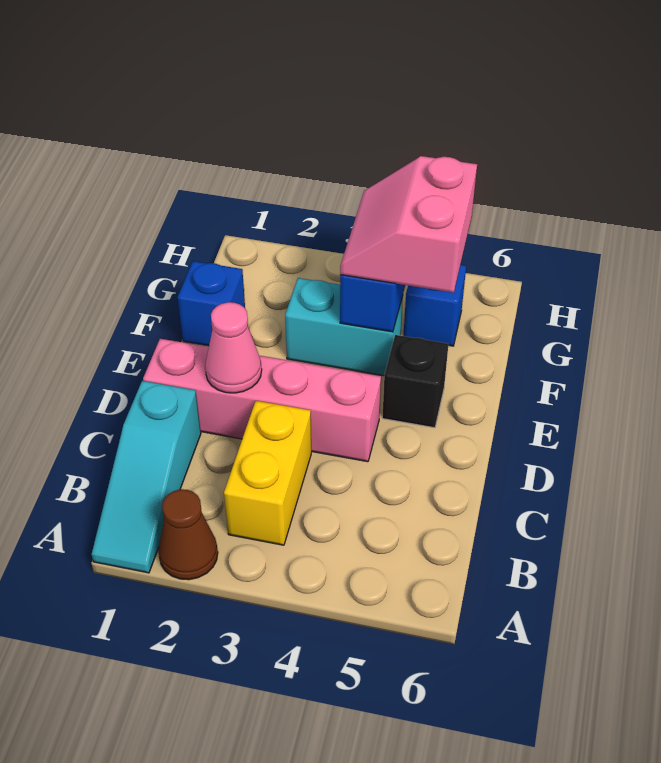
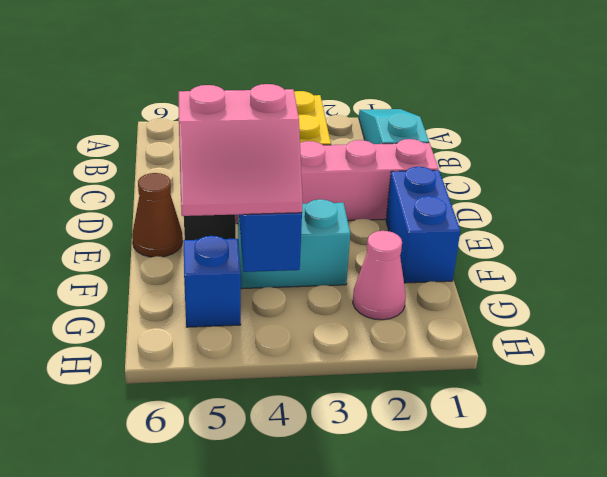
brown cone A2 level 1 -> brown cone E6 level 1
pink cone D2 level 2 -> pink cone G2 level 1
blue brick F1 level 1 -> blue brick E1:F1 level 1
pink slope F4:G5 level 3 top 5 -> pink slope F4:G5 level 3 top F

